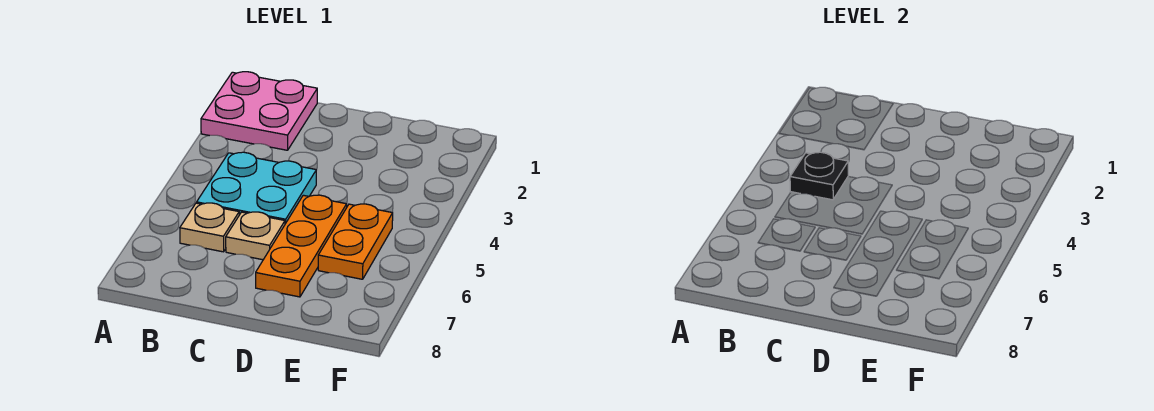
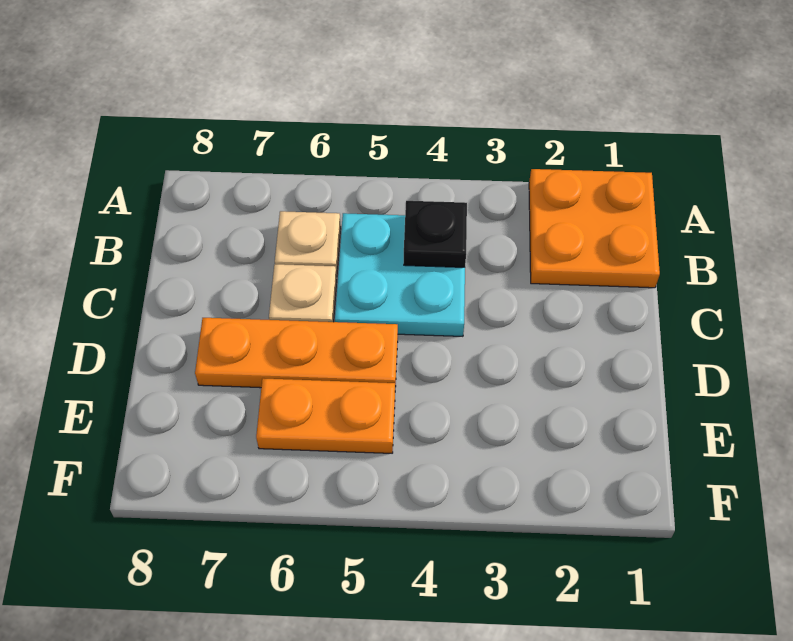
pink plate A1:B2 level 1 -> orange plate A1:B2 level 1

